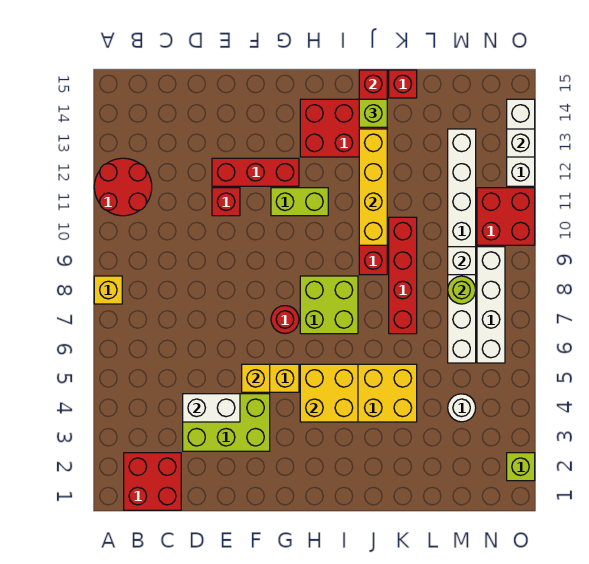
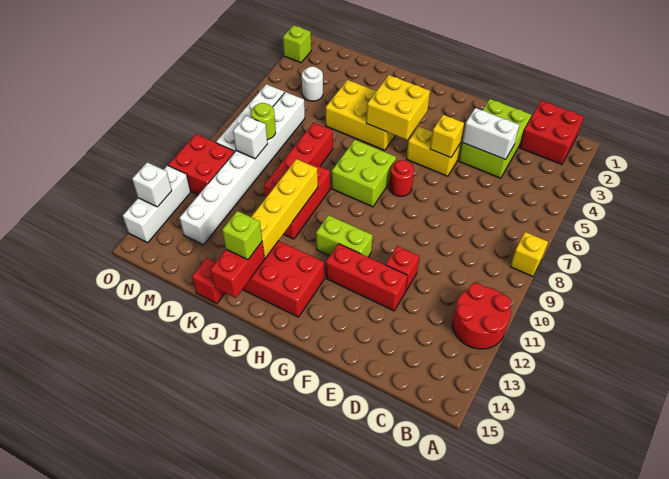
lime brick D3:F4 level 1 -> lime brick D2:E4 level 1

